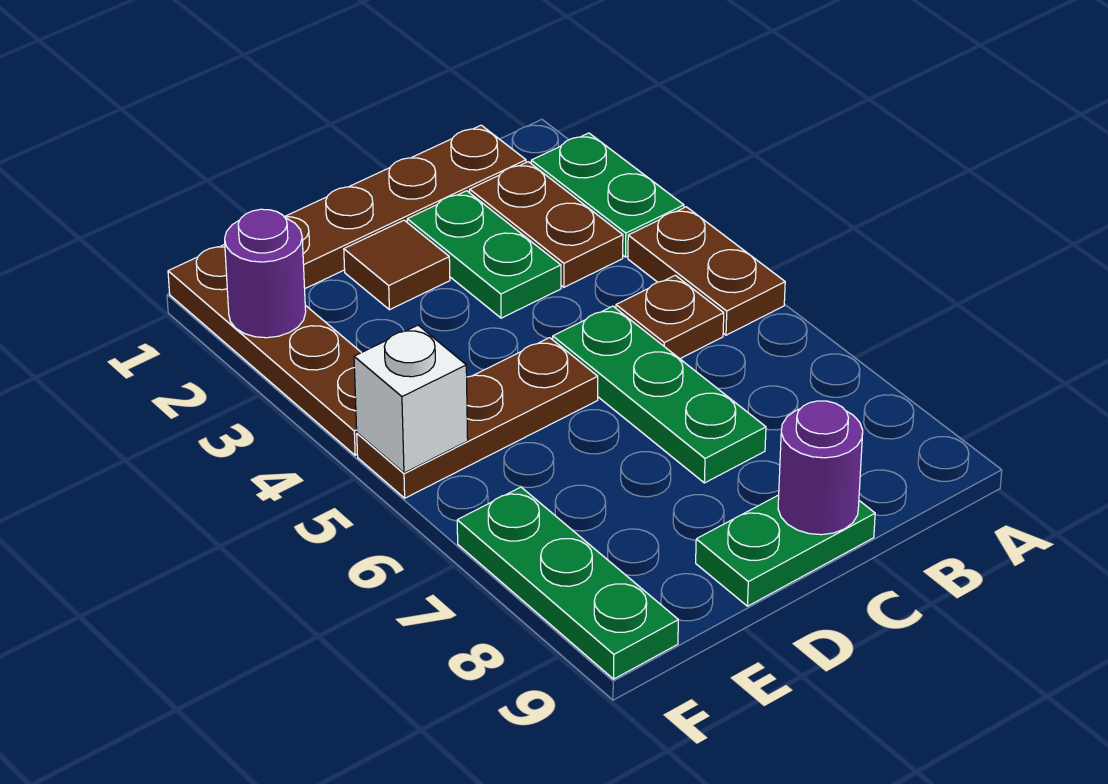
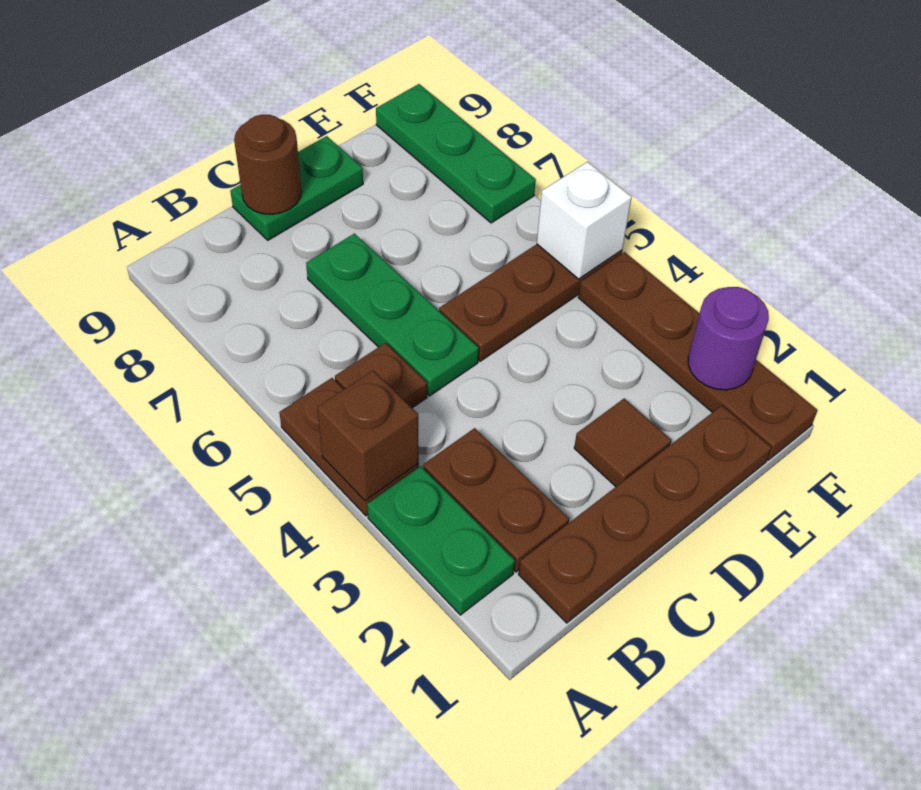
none -> brown brick A4 level 2
green plate C2:C3 level 1 -> none
purple round brick C9 level 2 -> brown round brick C9 level 2

